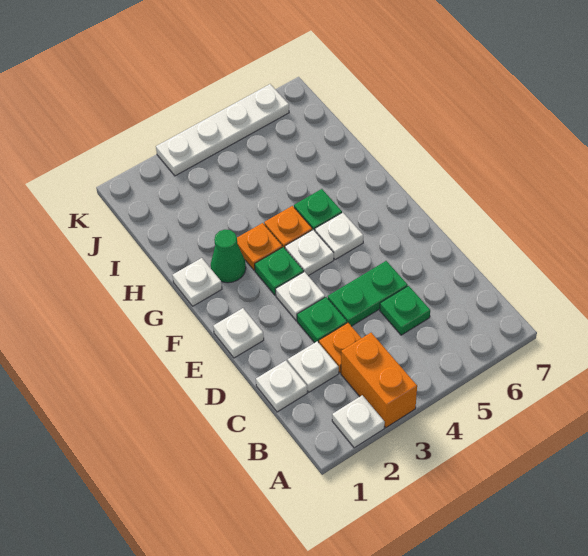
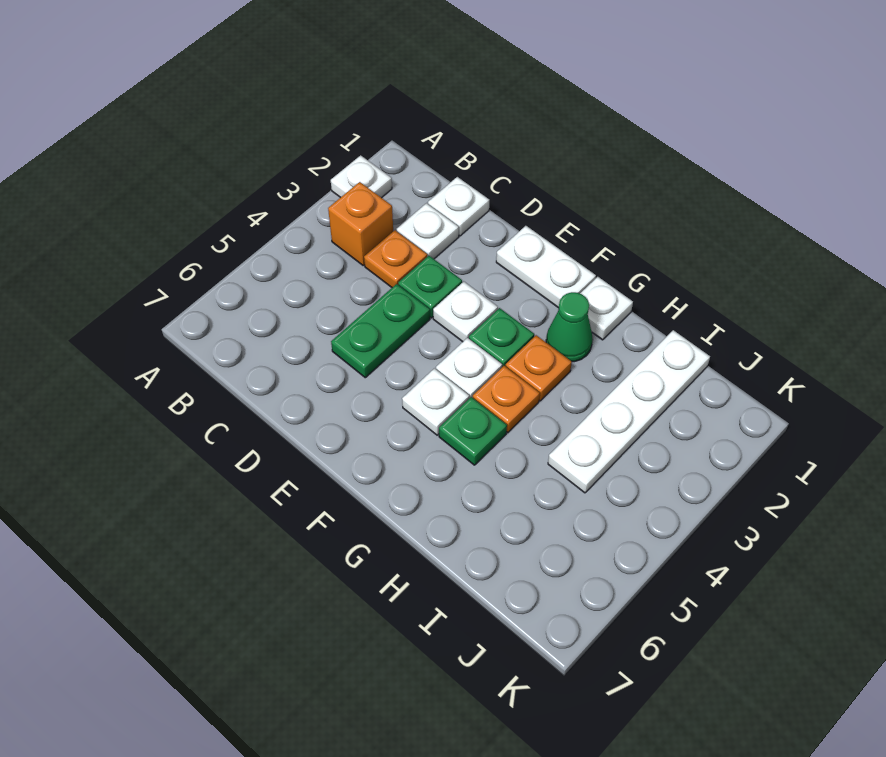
orange brick A3:B3 level 1 -> orange brick B3 level 1
green plate C5 level 1 -> none
white plate E1 level 1 -> white plate E1:F1 level 1
white plate K3:K6 level 1 -> white plate I1:I4 level 1

